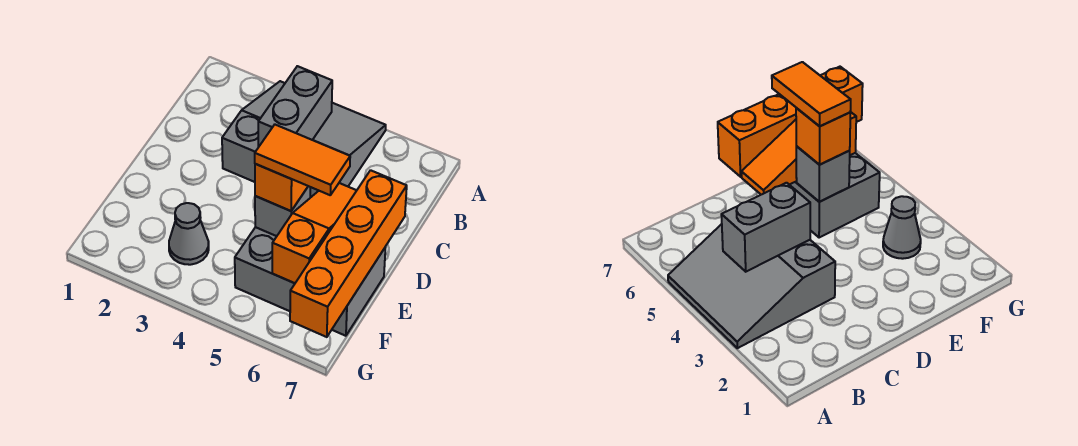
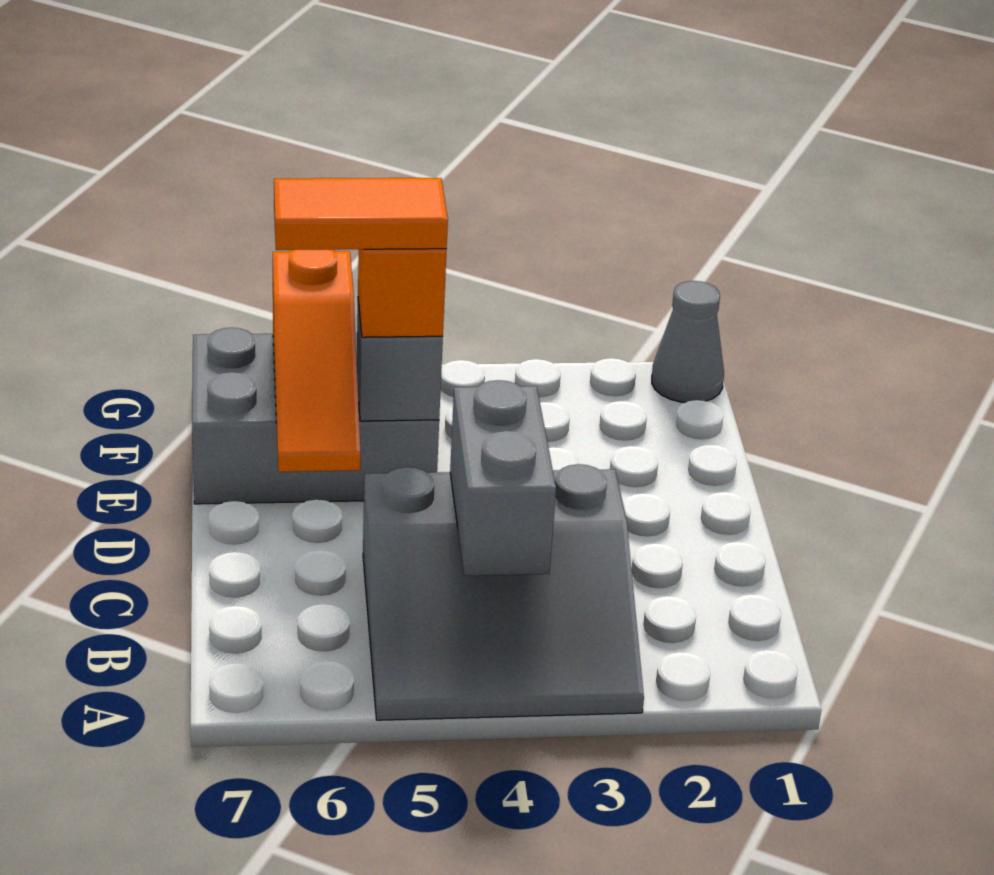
orange brick D7:G7 level 2 -> none
grey cone F3 level 1 -> grey cone G1 level 1

